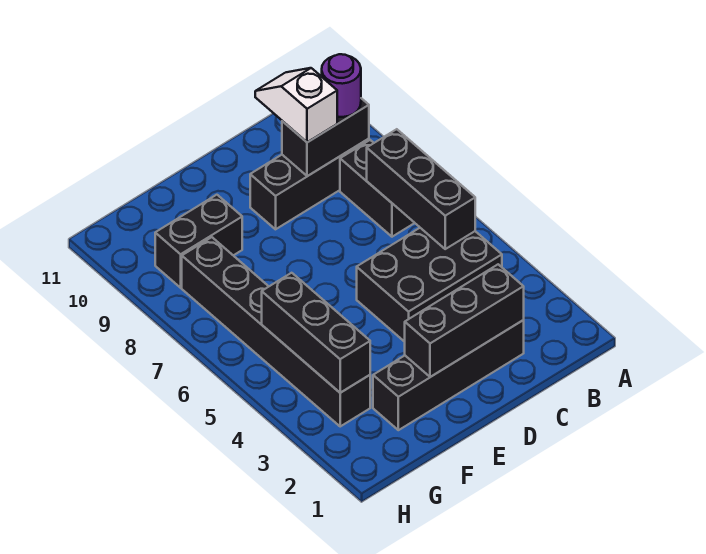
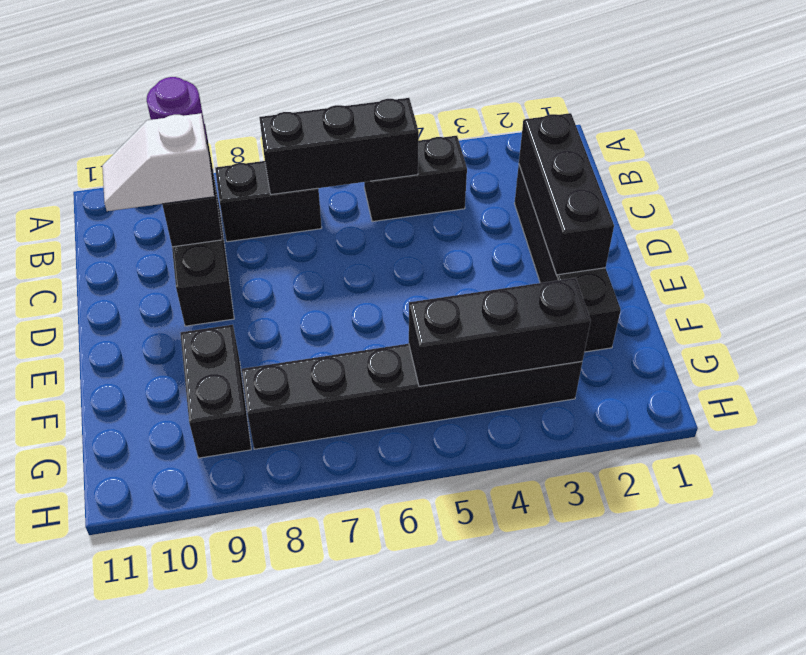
black brick B4:D5 level 1 -> black brick B4:B5 level 1

